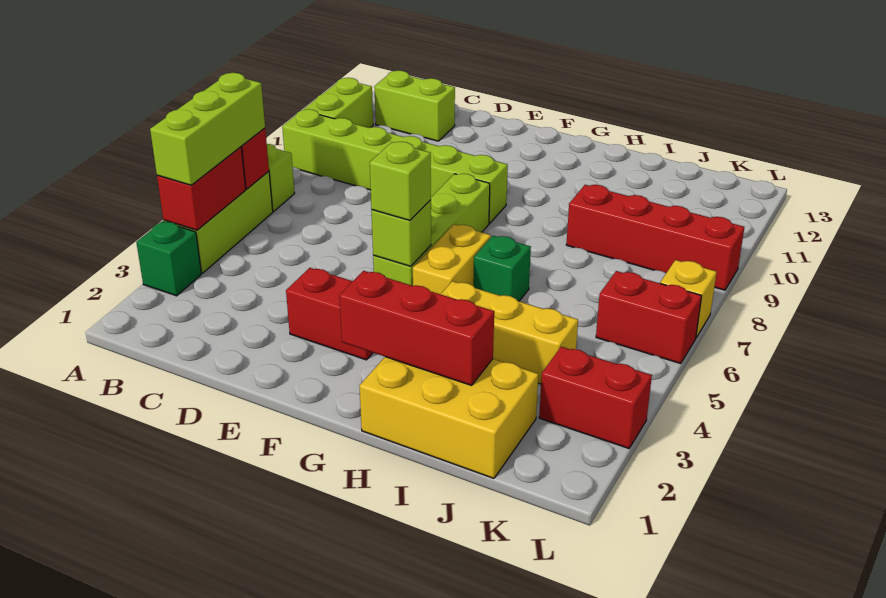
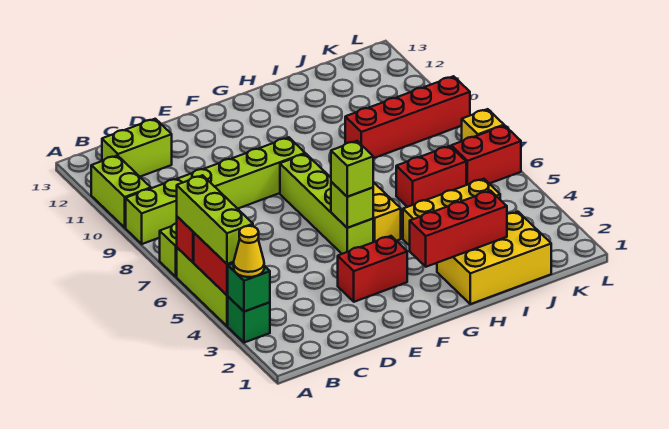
none -> yellow cone A3 level 3
green brick H6 level 1 -> green brick A3 level 2
red brick K3:L3 level 1 -> red brick I6:J6 level 1

